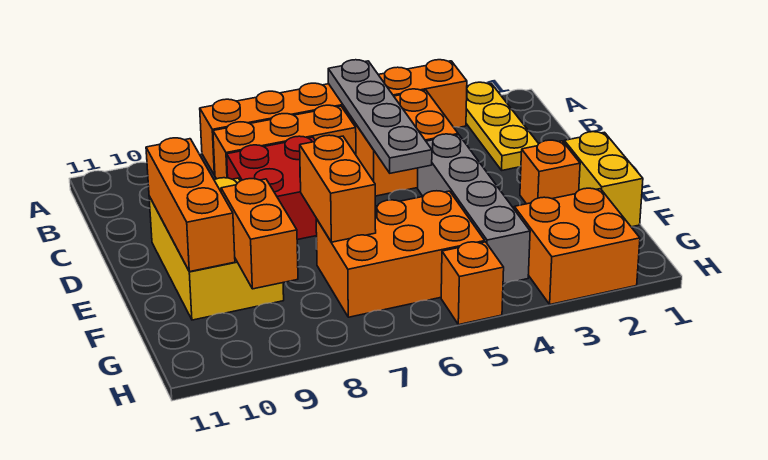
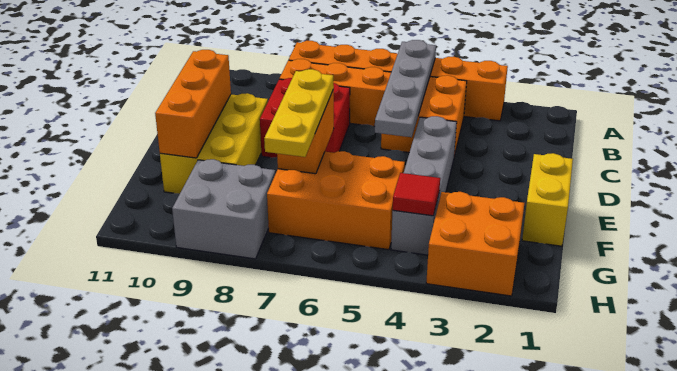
yellow plate A2:C2 level 1 -> yellow plate E7:G7 level 3
orange brick E2 level 1 -> none
orange brick F9:G9 level 2 -> none
none -> red tile G4 level 2
none -> grey brick G8:H9 level 1
orange brick H5 level 1 -> none

